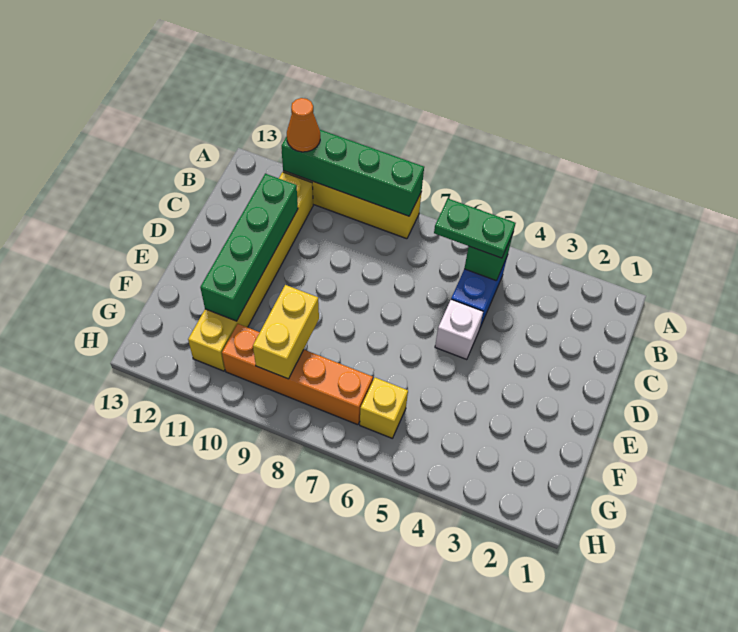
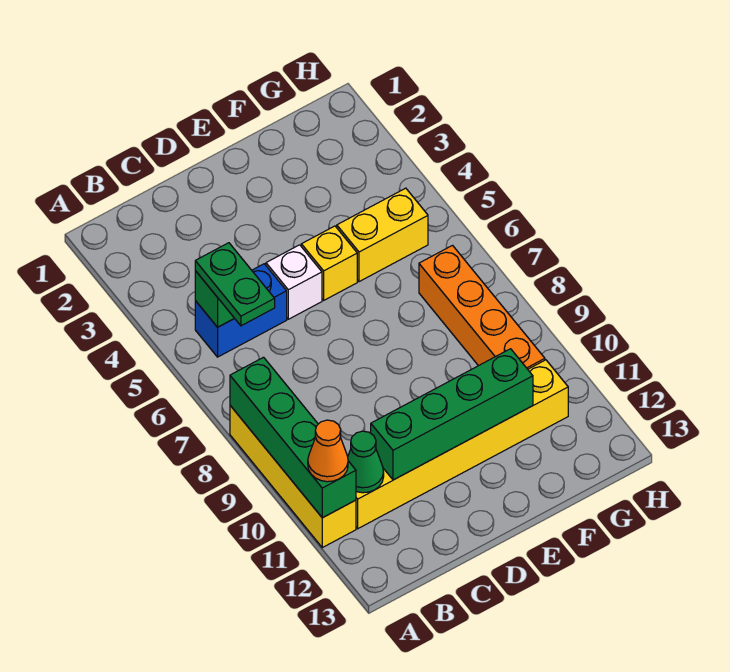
none -> green cone B11 level 2
yellow brick F9:G9 level 2 -> yellow brick F5:G5 level 1
yellow brick G6 level 1 -> yellow brick E5 level 1

